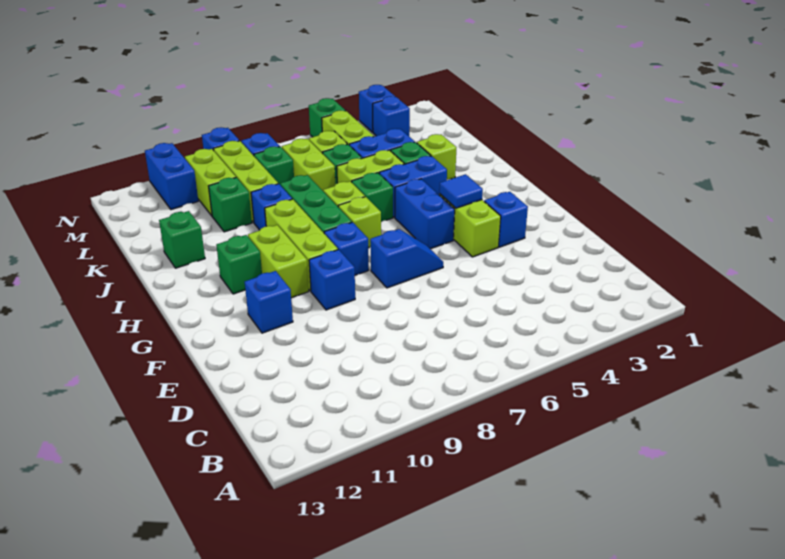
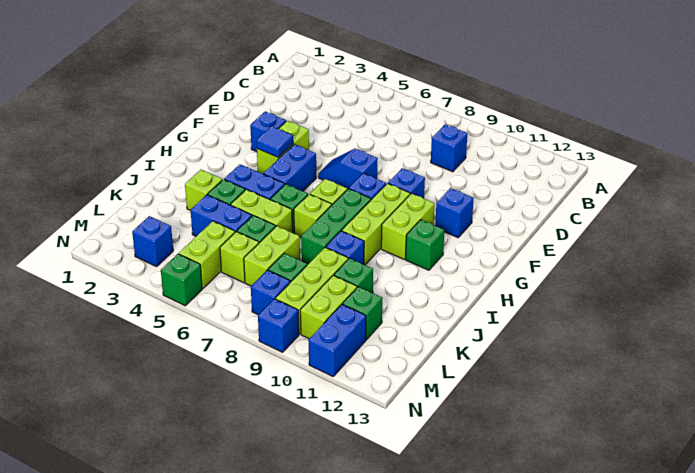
green brick J12 level 1 -> green brick L11 level 1
blue brick N3 level 1 -> blue brick C9 level 1

